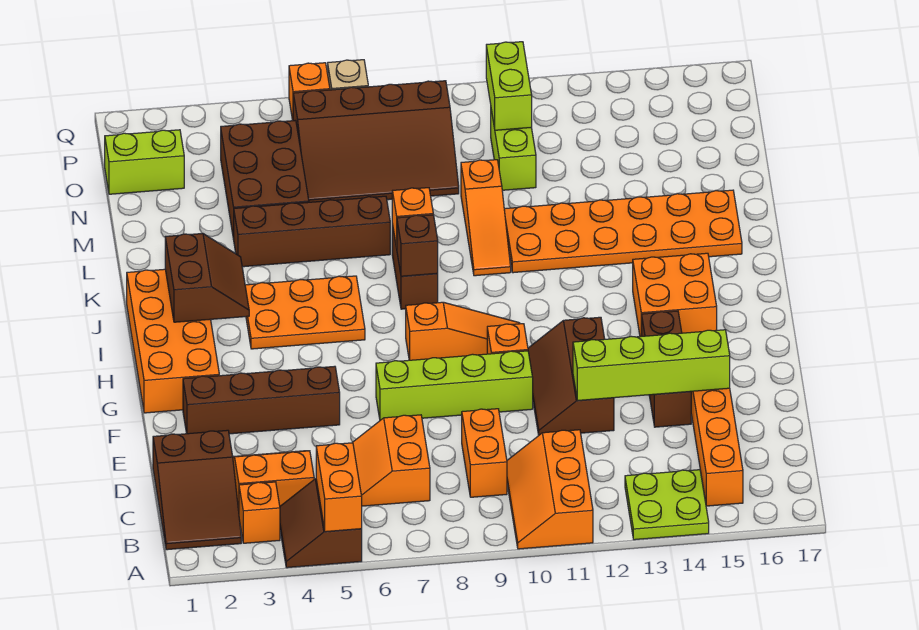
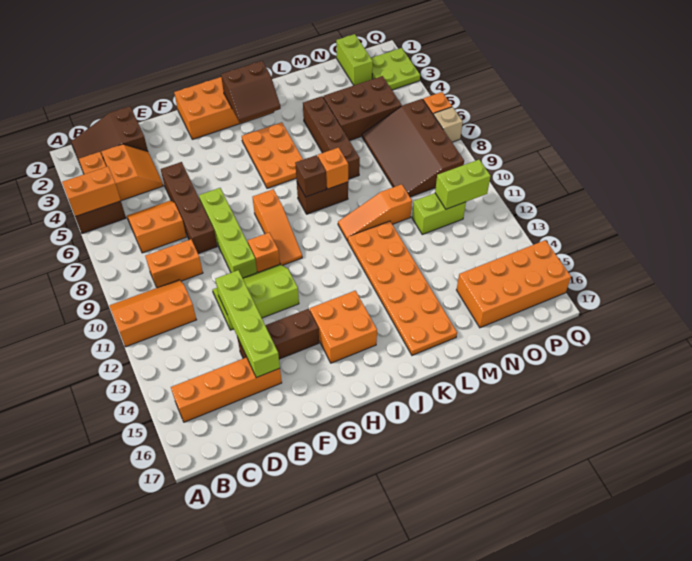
lime plate A13:B14 level 1 -> lime plate P2:Q3 level 1
brown slope E11:G12 level 1 top 12 -> lime slope E11:G12 level 1 top 12
brown brick F2:F5 level 1 -> brown brick E5:E8 level 1
none -> orange brick N15:Q16 level 1

